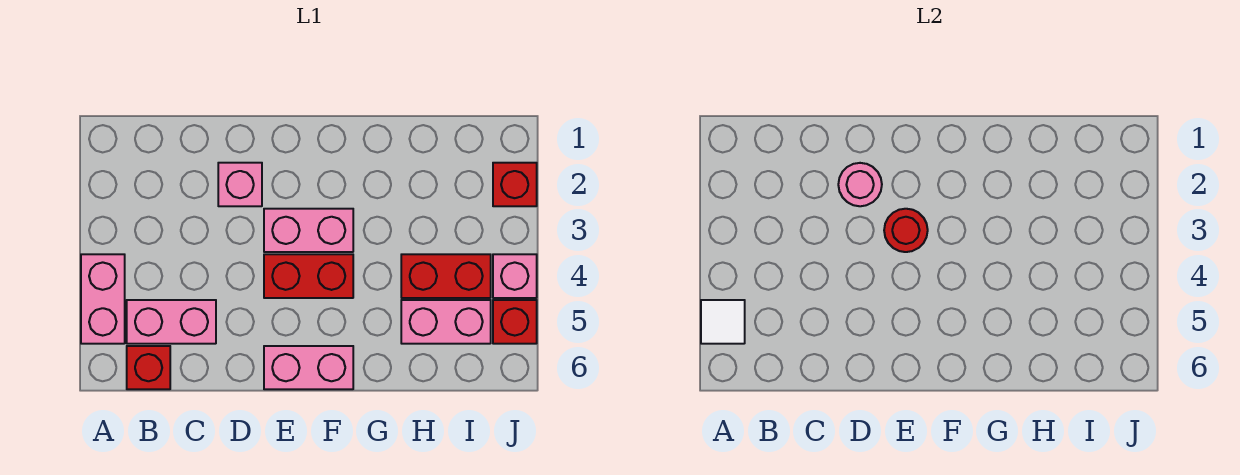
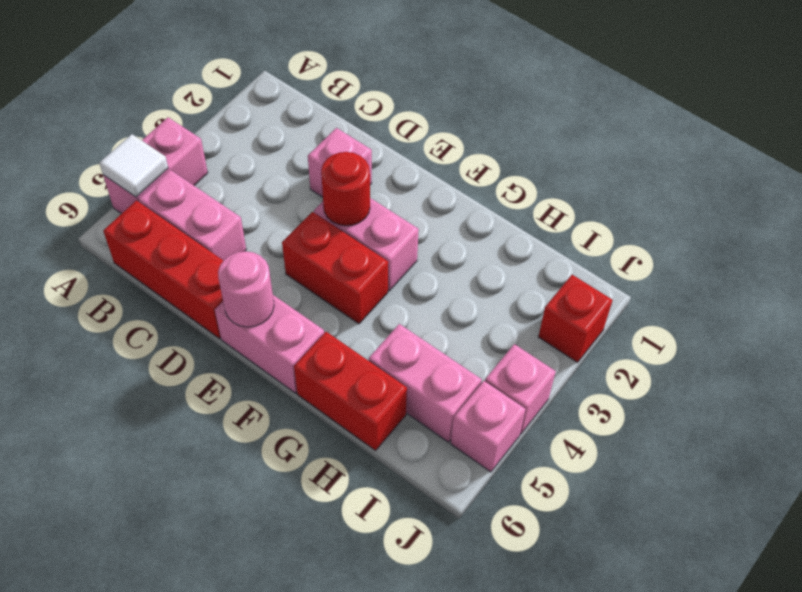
red brick B6 level 1 -> red brick B6:D6 level 1
pink round brick D2 level 2 -> pink round brick E6 level 2
red brick H4:I4 level 1 -> red brick G6:H6 level 1
red brick J5 level 1 -> pink brick J5 level 1

